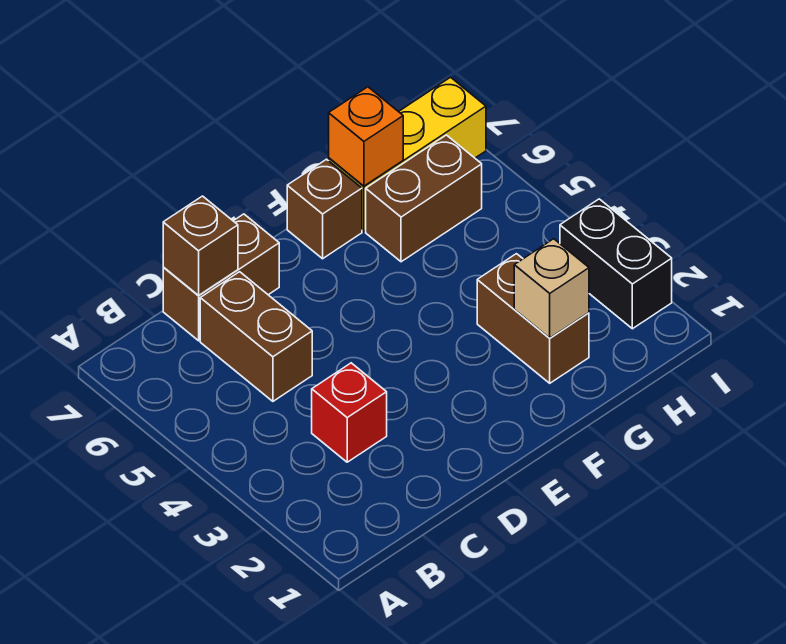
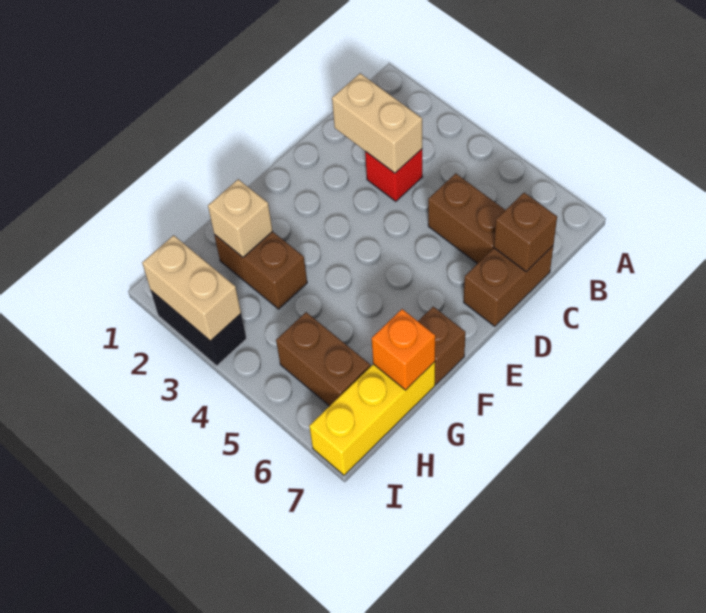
none -> tan brick C2:C3 level 2
brown brick G6:H6 level 1 -> brown brick H5:H6 level 1
none -> tan brick I2:I3 level 2

